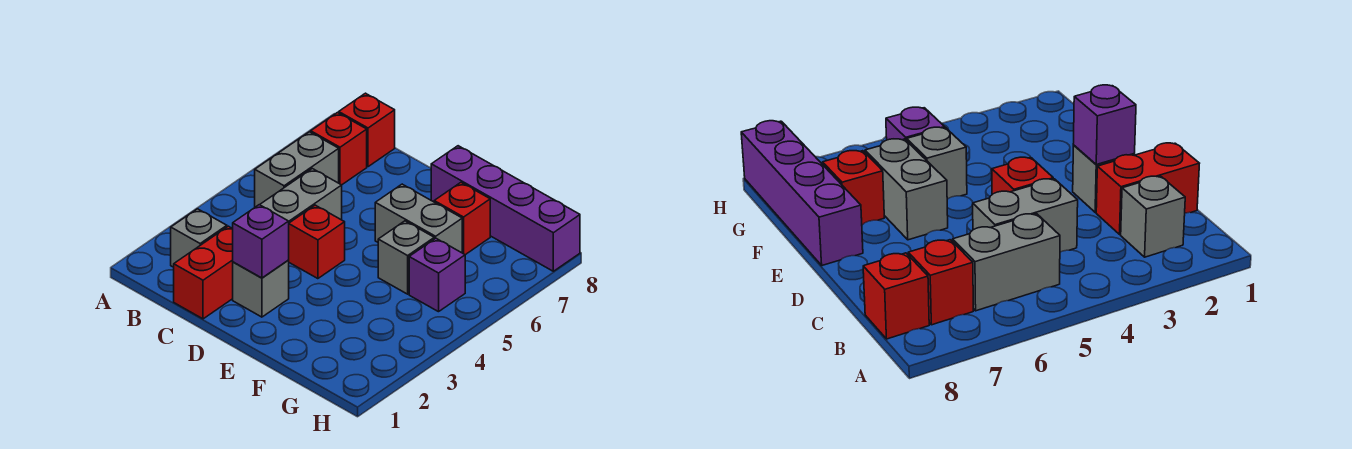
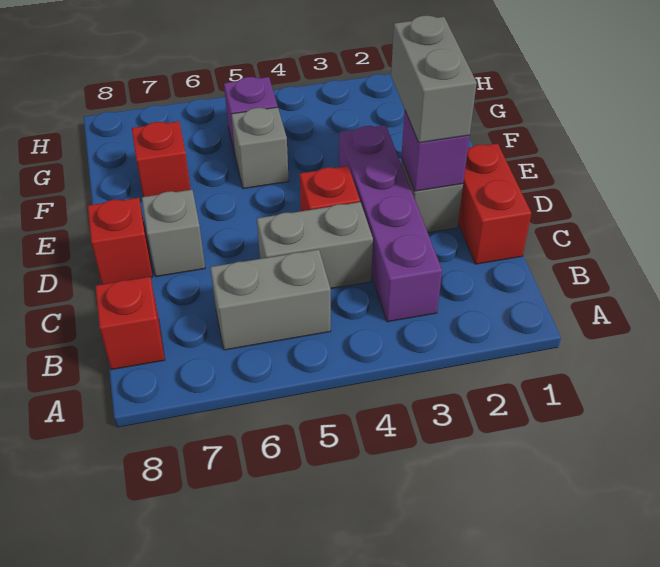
grey brick B2 level 1 -> grey brick D7 level 1
red brick B7 level 1 -> red brick D8 level 1
red brick C1:C2 level 1 -> red brick C1:D1 level 1
grey brick E6:F6 level 1 -> grey brick D2:E2 level 3
purple brick E8:H8 level 1 -> purple brick B3:E3 level 1

